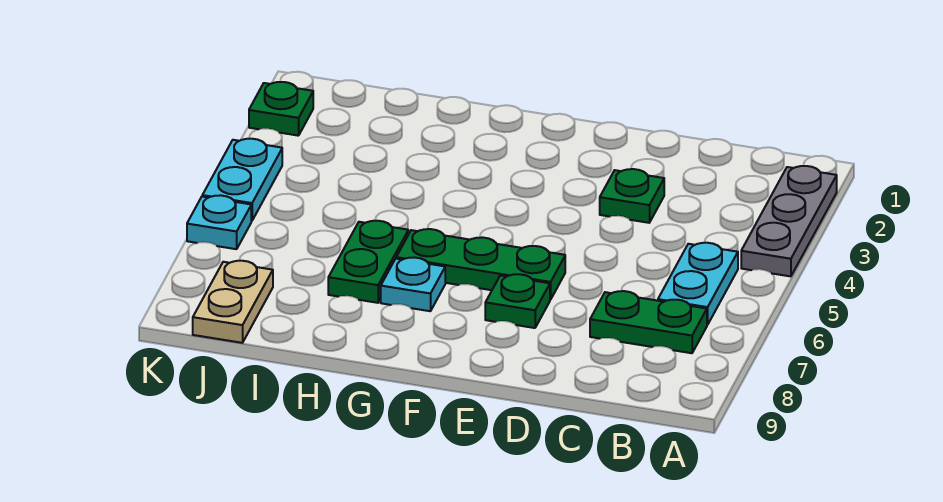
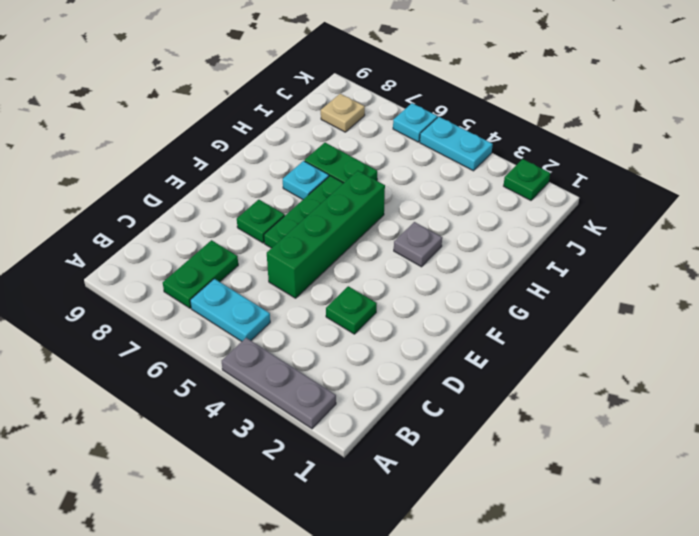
none -> green brick D5:G5 level 1
none -> grey plate G3 level 1
tan plate J8:J9 level 1 -> tan plate J8 level 1

